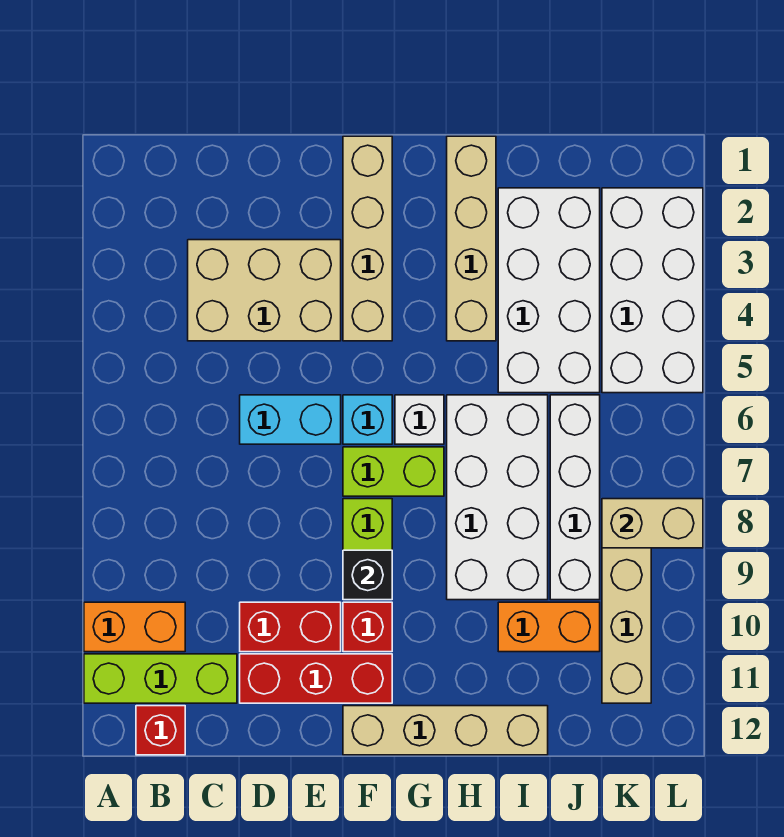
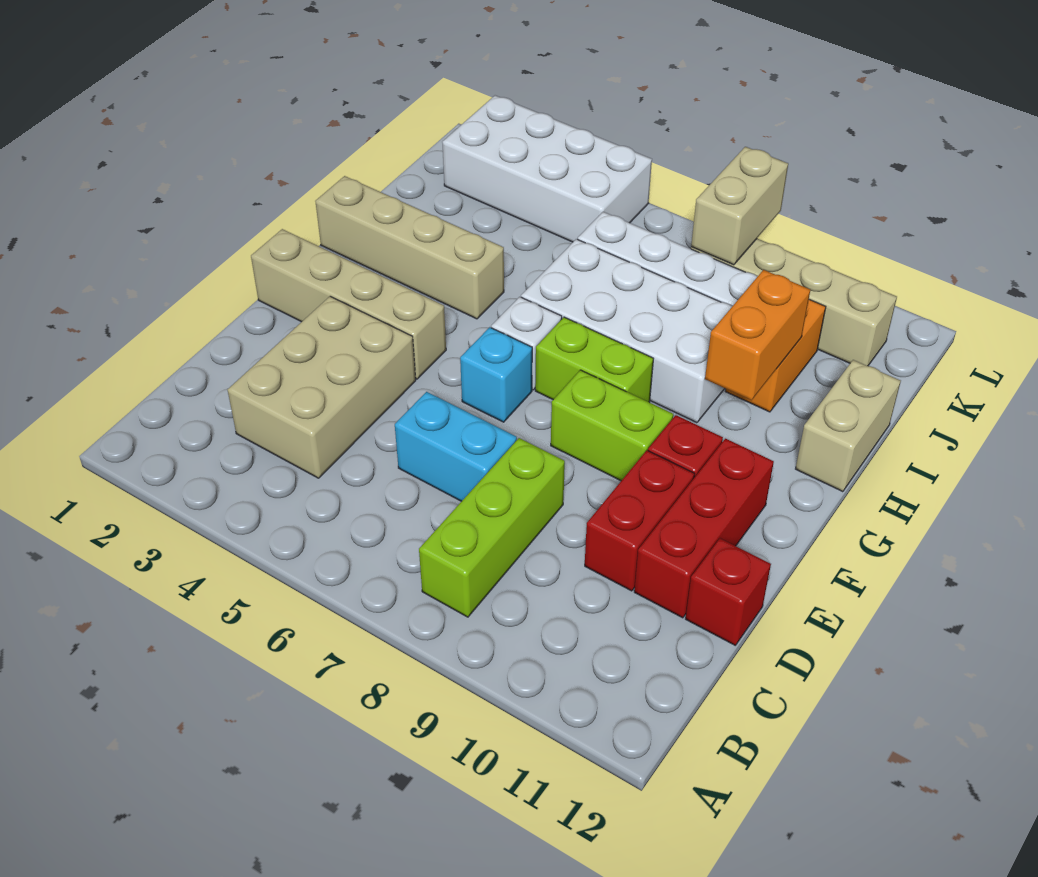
orange brick A10:B10 level 1 -> orange brick H10:I10 level 2
lime brick A11:C11 level 1 -> lime brick B8:D8 level 1
red brick B12 level 1 -> red brick D12 level 1
cyan brick D6:E6 level 1 -> cyan brick D6:D7 level 1
lime brick F7:G7 level 1 -> lime brick G7:G8 level 1
black brick F9 level 2 -> none
tan brick F12:I12 level 1 -> tan brick H12:I12 level 1
white brick I2:J5 level 1 -> none

